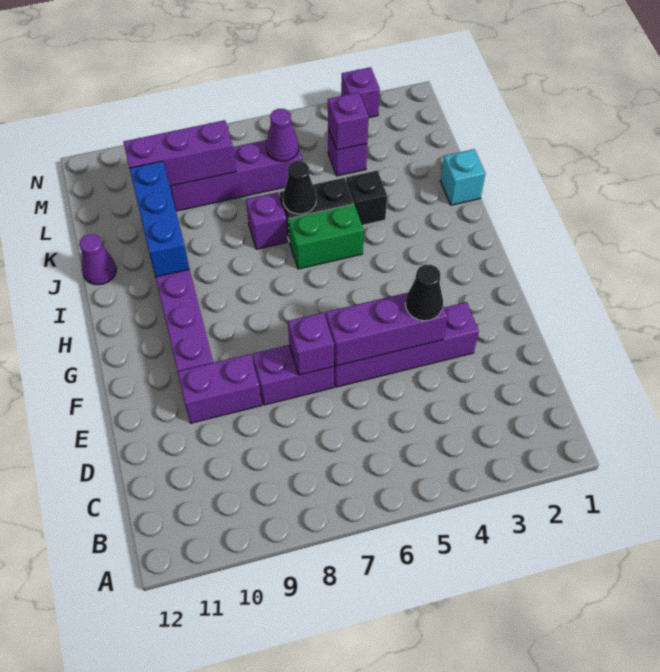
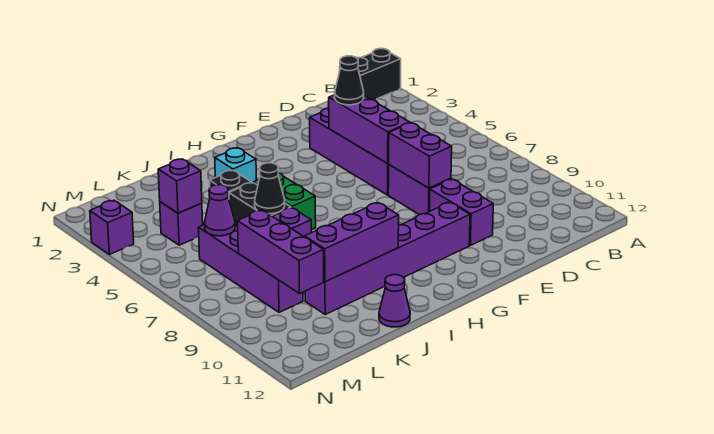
none -> black brick A1:B1 level 1
purple brick E7 level 2 -> purple brick E7:E8 level 2
blue brick I10:K10 level 2 -> purple brick I10:K10 level 2
cyan brick J1 level 1 -> cyan brick I3 level 1

